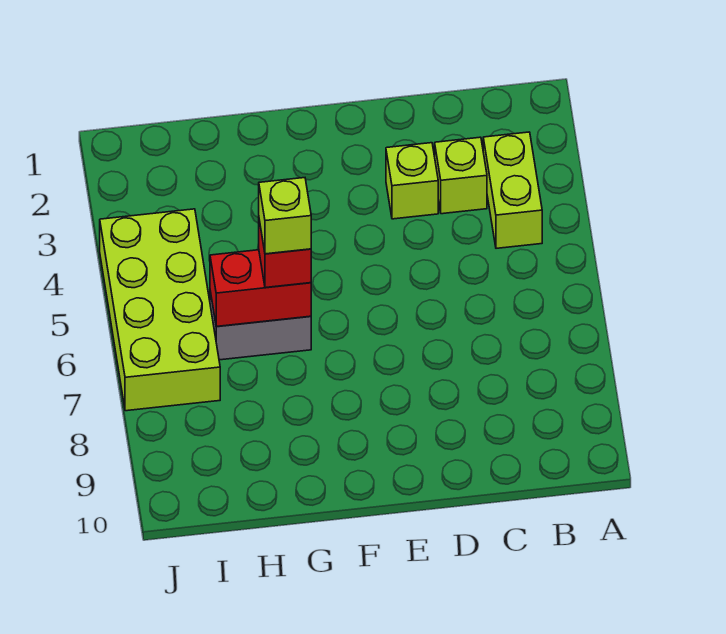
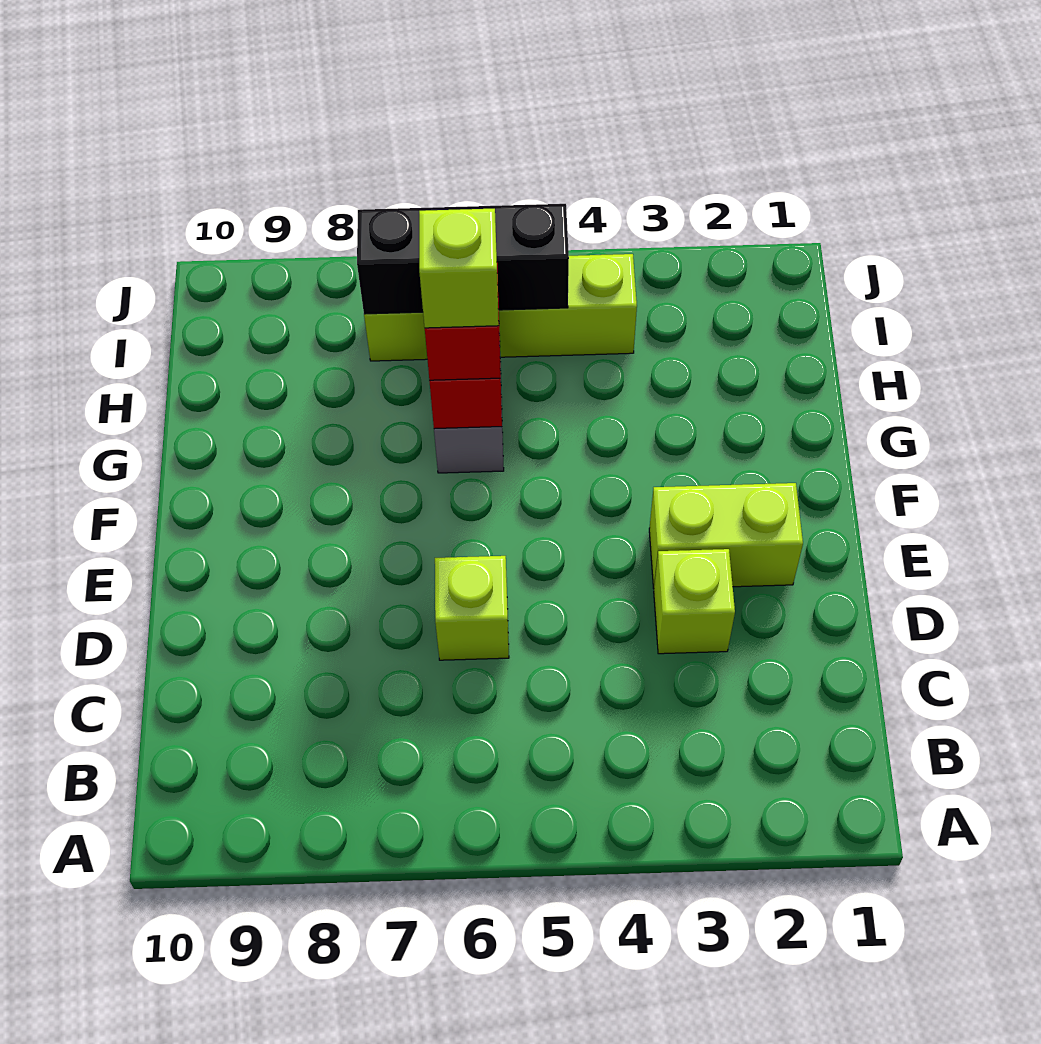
lime brick B3:B4 level 1 -> lime brick E2:E3 level 1
lime brick C3 level 1 -> lime brick D6 level 1
lime brick I4:J7 level 1 -> lime brick I4:I7 level 1
none -> black brick I5:I7 level 2

